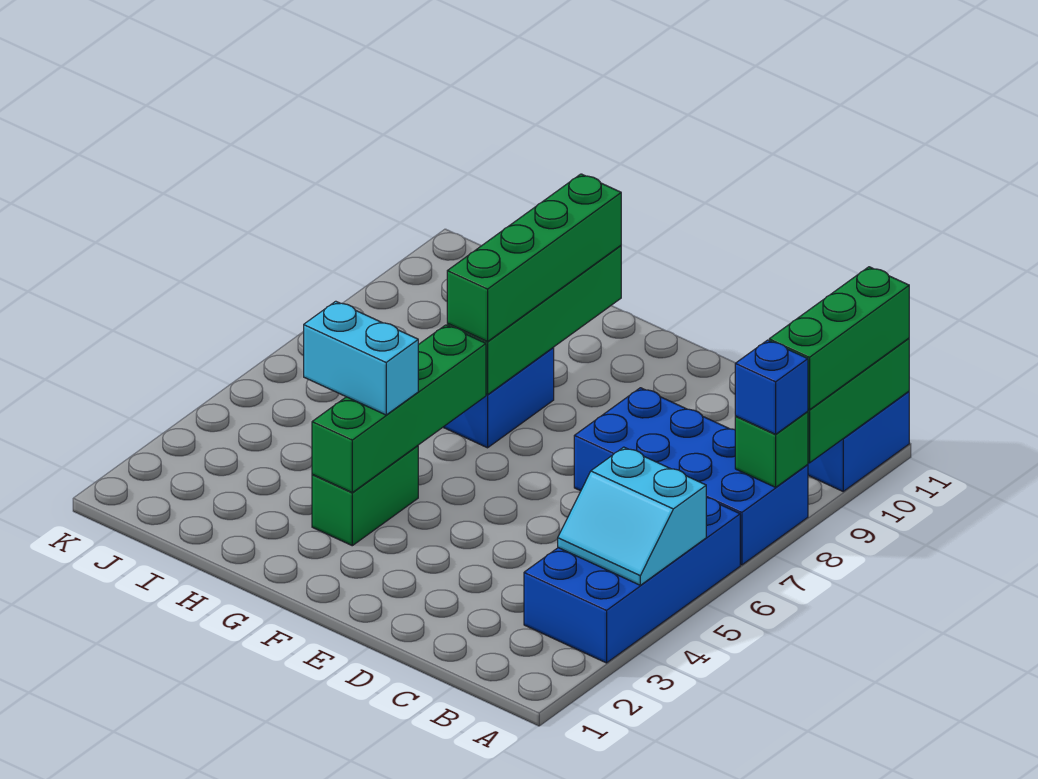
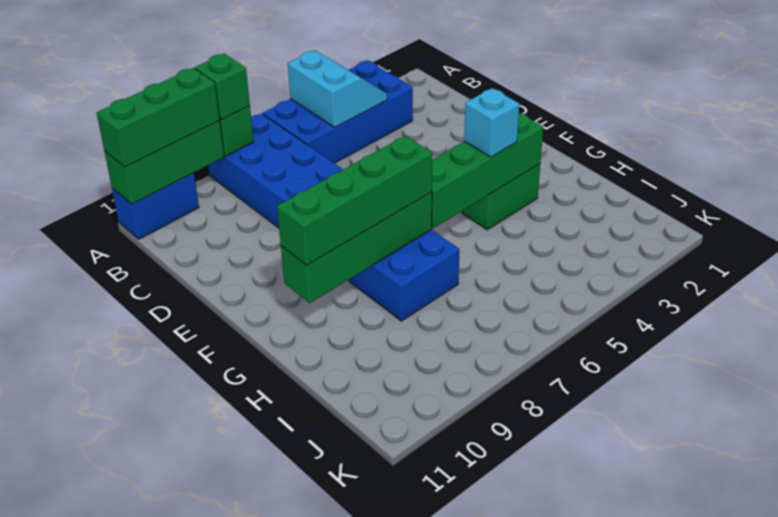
blue brick A8 level 3 -> green brick A8 level 3
cyan brick G4:H4 level 3 -> cyan brick G4 level 3

